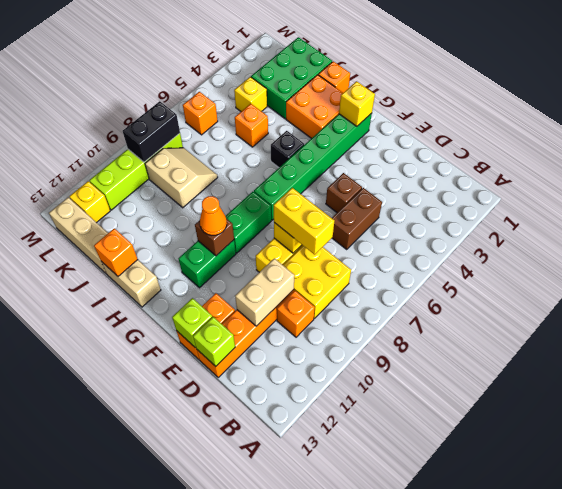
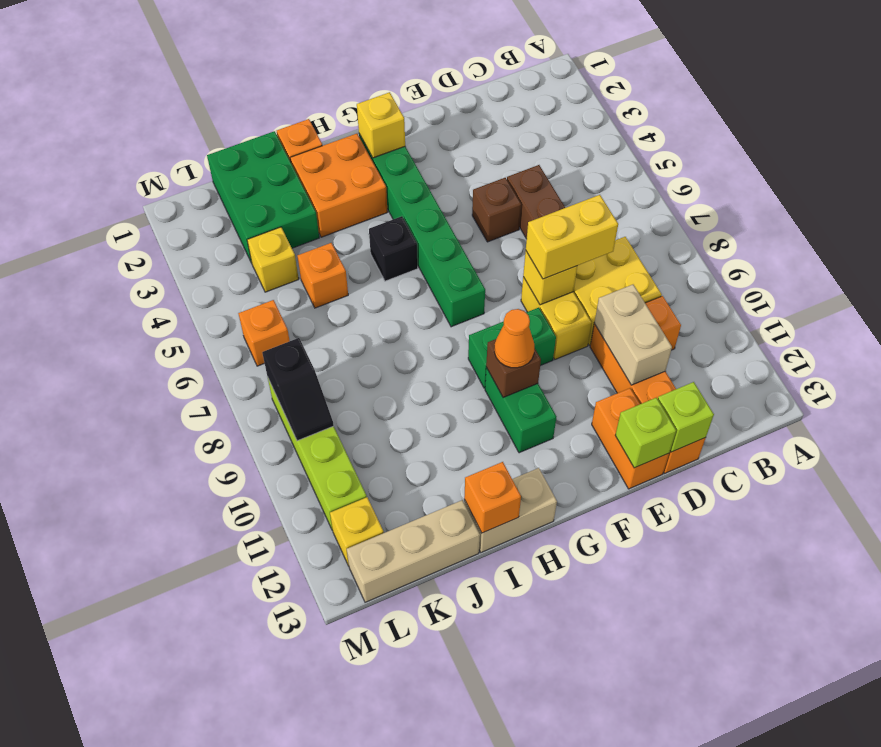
green brick G8:G9 level 1 -> green brick F9:G9 level 1
tan slope J8:K9 level 1 top 9 -> none
black brick L8:L9 level 2 -> black slope L8:L9 level 2 top 8

